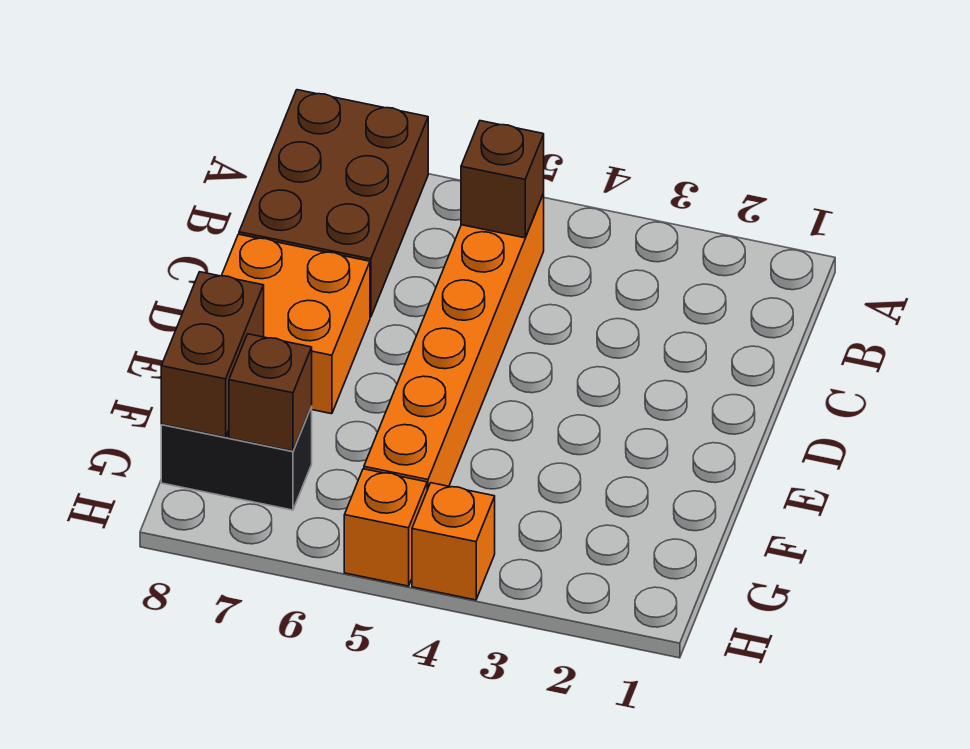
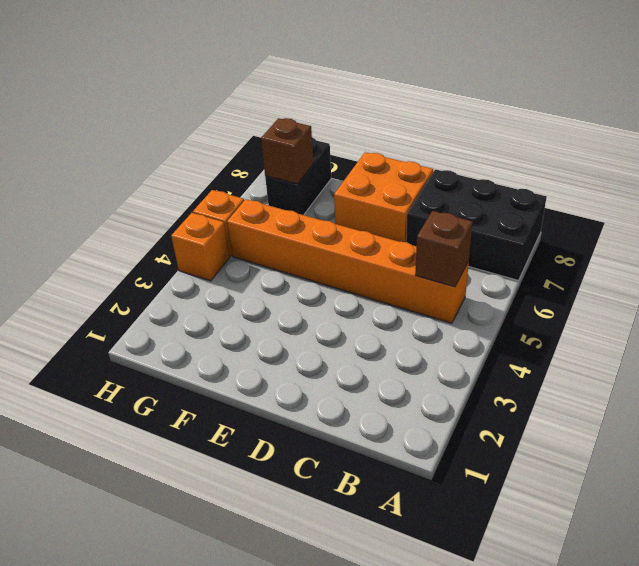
brown brick A7:C8 level 1 -> black brick A7:C8 level 1
brown brick F8:G8 level 2 -> none

